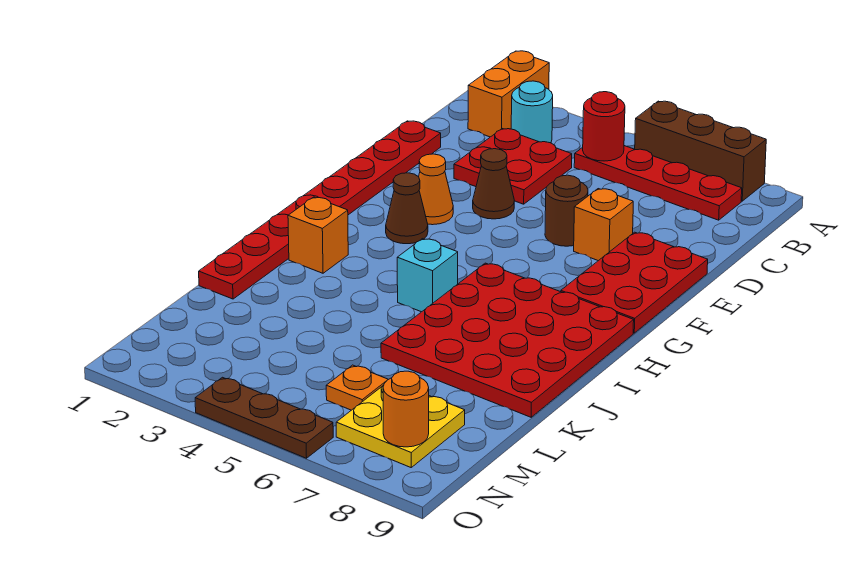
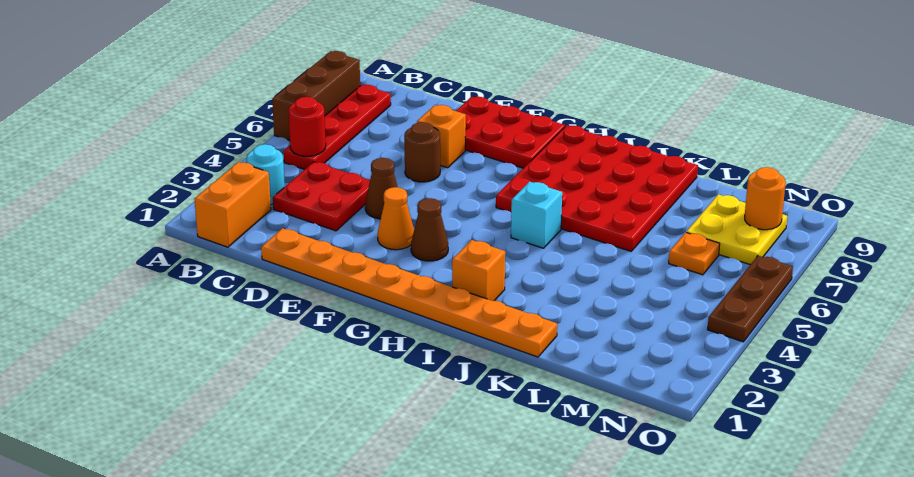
orange brick A2:B2 level 1 -> orange brick B1:B2 level 1
red plate D1:K1 level 1 -> orange plate D1:K1 level 1

